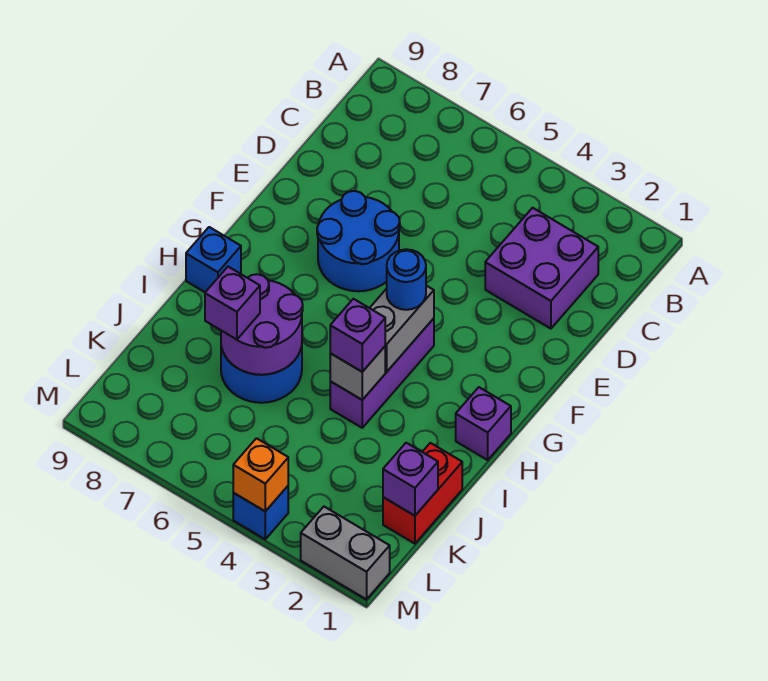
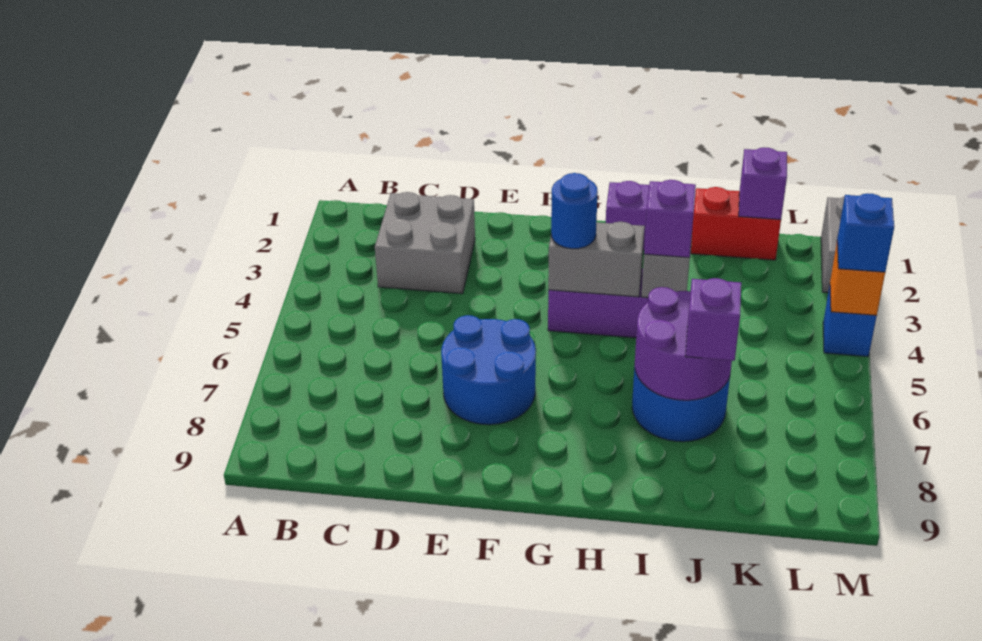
purple brick C2:D3 level 1 -> grey brick C2:D3 level 1
blue brick H9 level 1 -> blue brick M4 level 3

